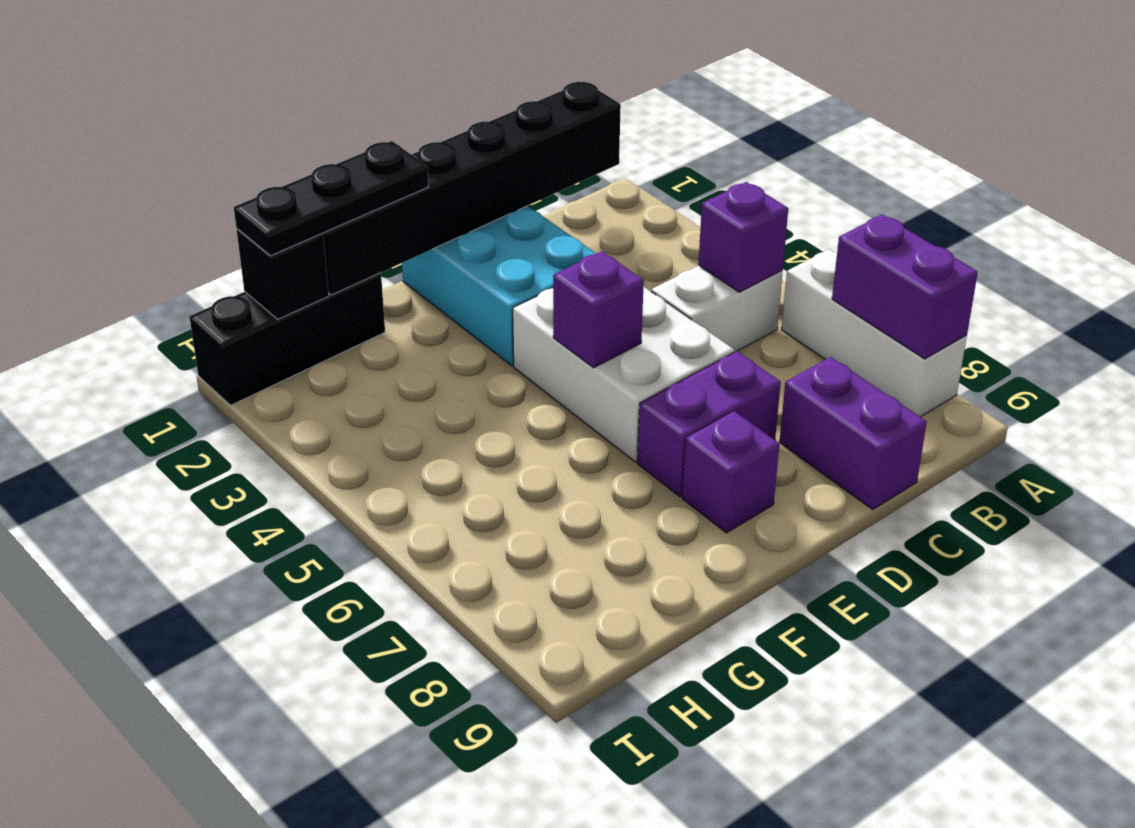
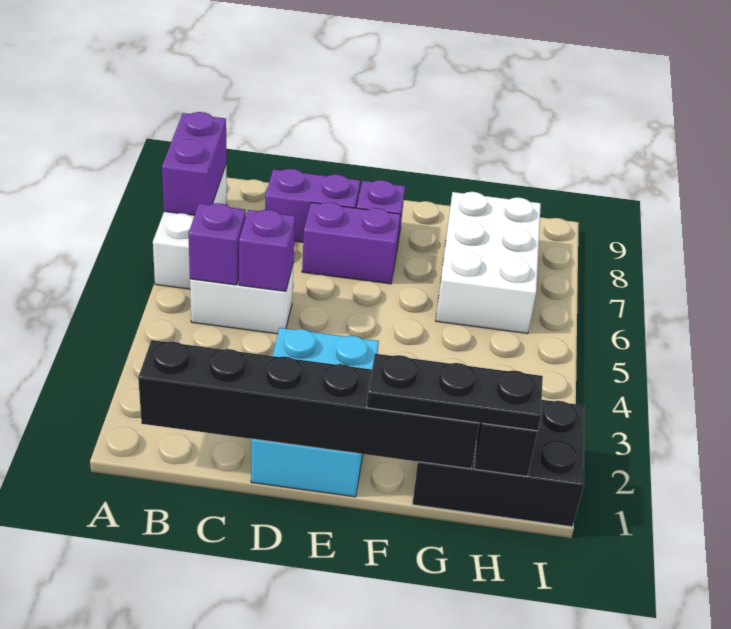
purple brick C8:C9 level 1 -> purple brick C8:D8 level 1
white brick D4:E6 level 1 -> white brick G6:H8 level 1
purple brick E5 level 2 -> purple brick C5 level 2
black brick G1:I1 level 1 -> black brick G1:I2 level 1

